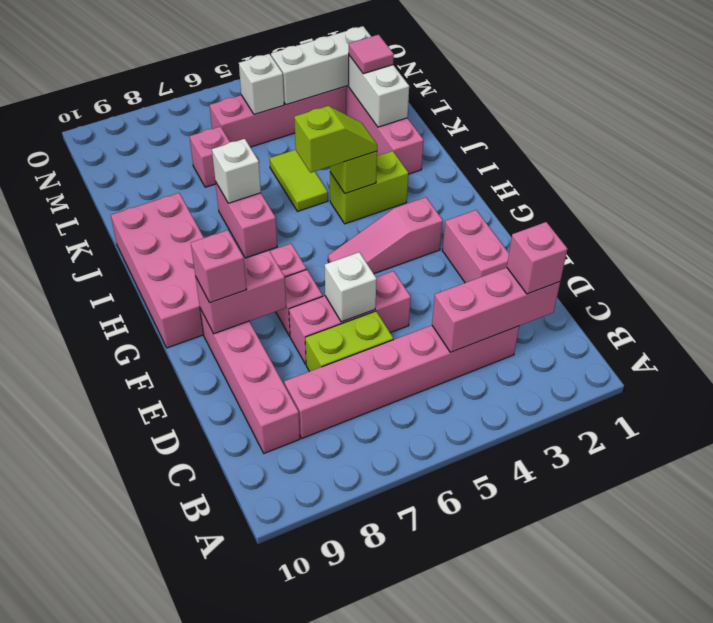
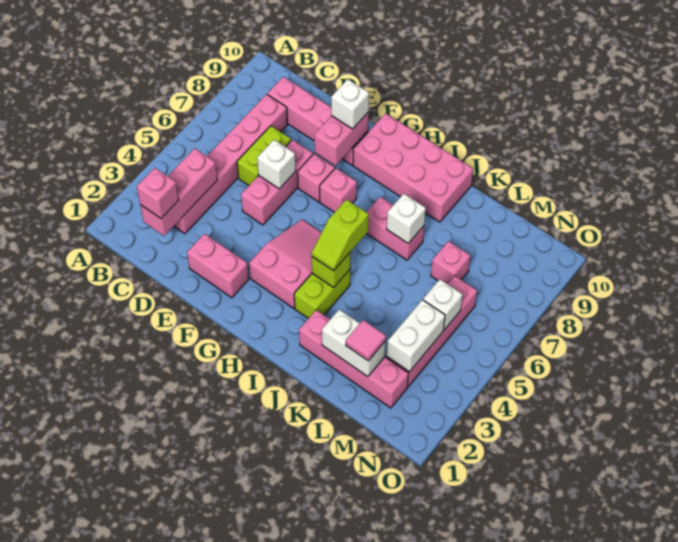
pink brick F9 level 3 -> white brick F9 level 3
pink slope G3:G5 level 1 top 3 -> pink slope G3:H5 level 1 top 3
lime tile J5:K5 level 1 -> none
white brick M2:M4 level 2 -> white brick M3:M4 level 2

